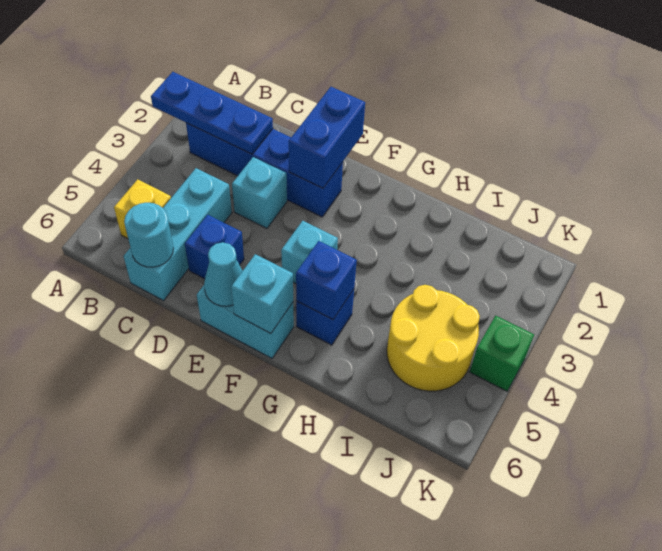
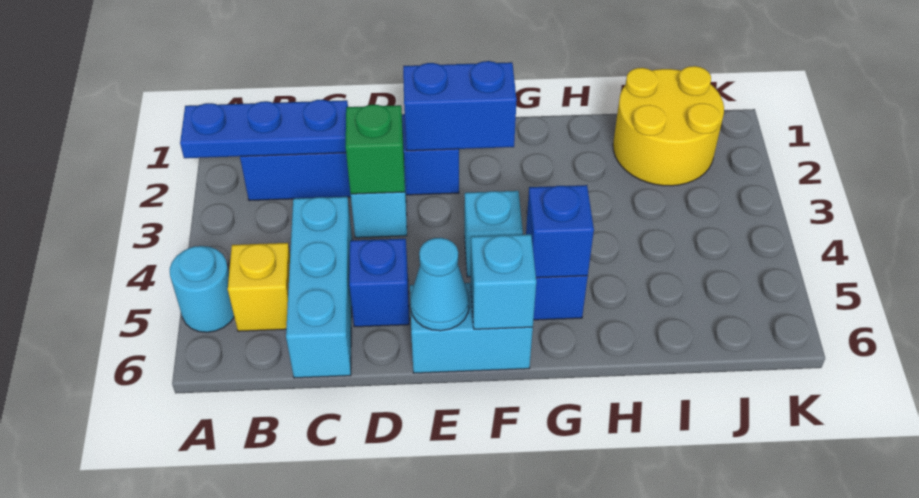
cyan round brick C6 level 2 -> cyan round brick A5 level 1
blue brick E1:E2 level 2 -> blue brick E2:F2 level 2
yellow round brick I4:J5 level 1 -> yellow round brick I1:J2 level 1
green brick K4 level 1 -> green brick D3 level 2

